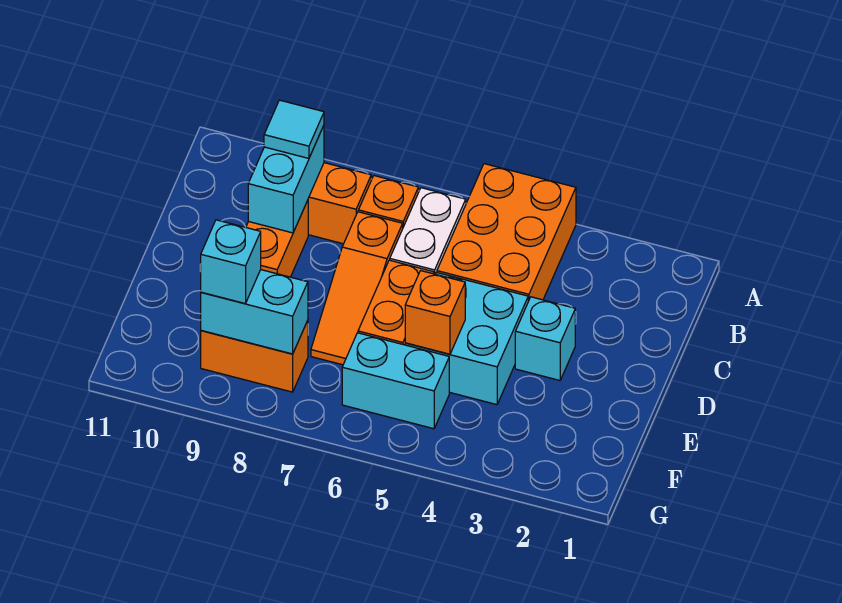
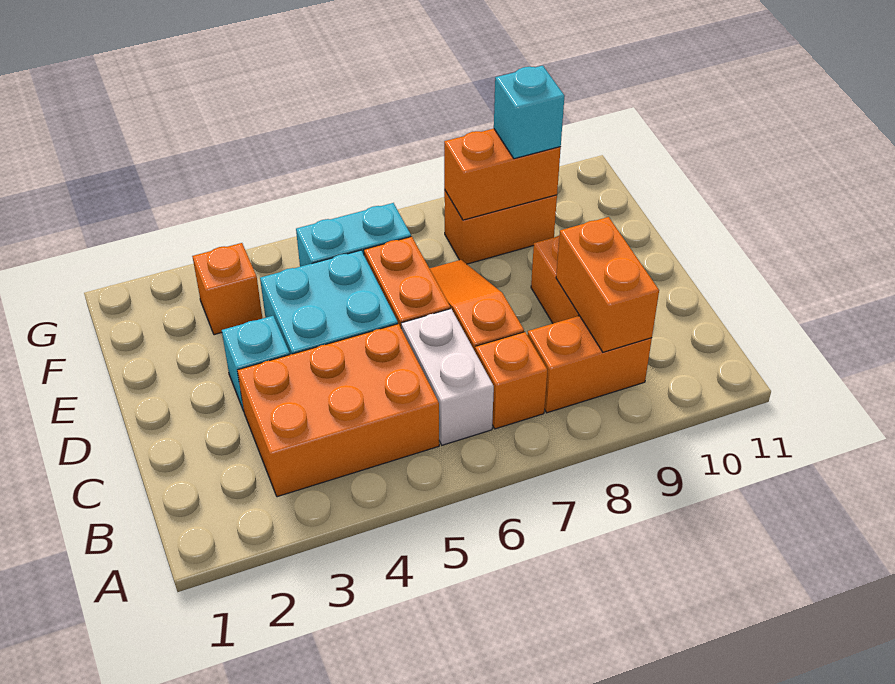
orange brick A4:C5 level 1 -> orange brick B3:C5 level 1
cyan brick B9:C9 level 2 -> orange brick B9:C9 level 2
cyan tile B9 level 3 -> none
orange brick E5 level 2 -> orange brick F3 level 1
cyan brick F8:F9 level 2 -> orange brick F8:F9 level 2

